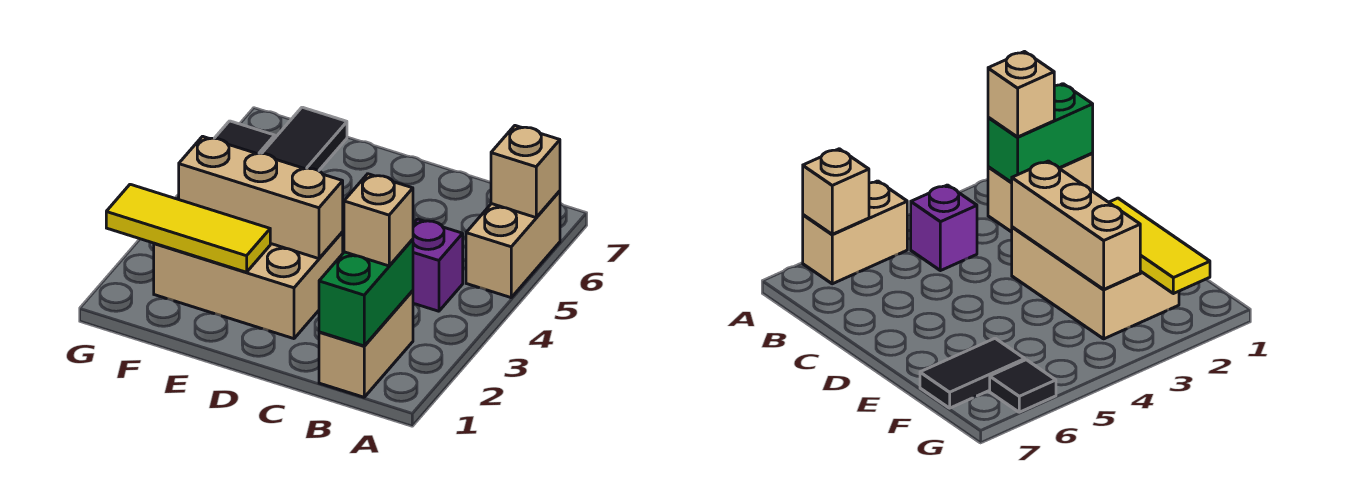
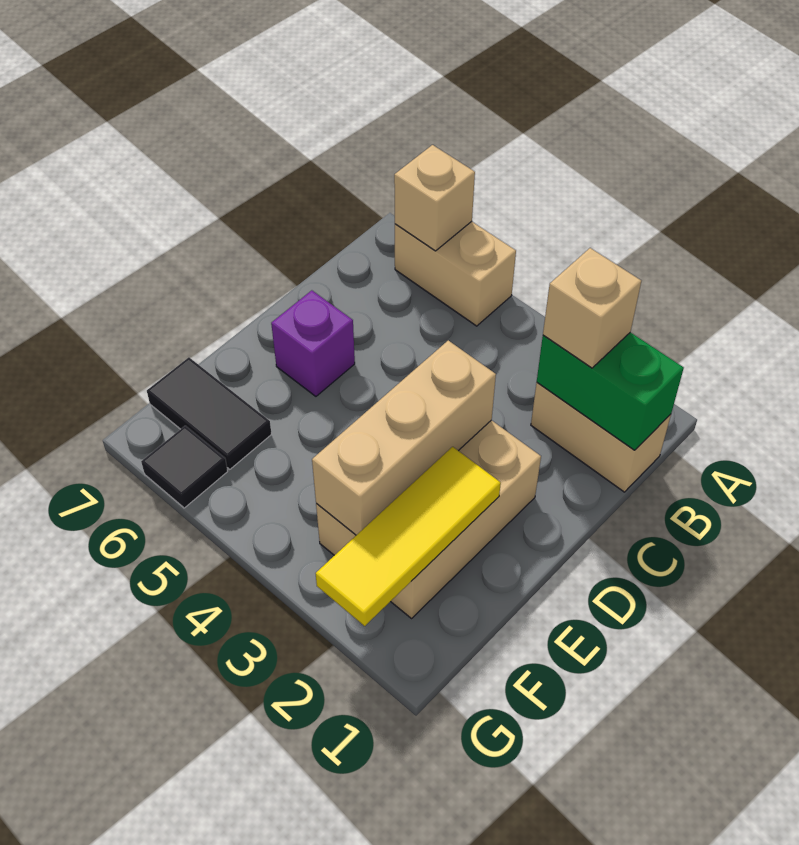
purple brick B4 level 1 -> purple brick D6 level 1

